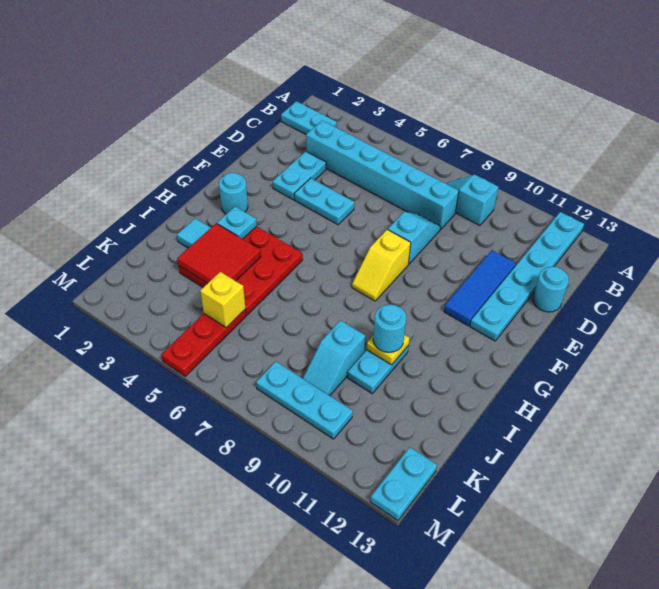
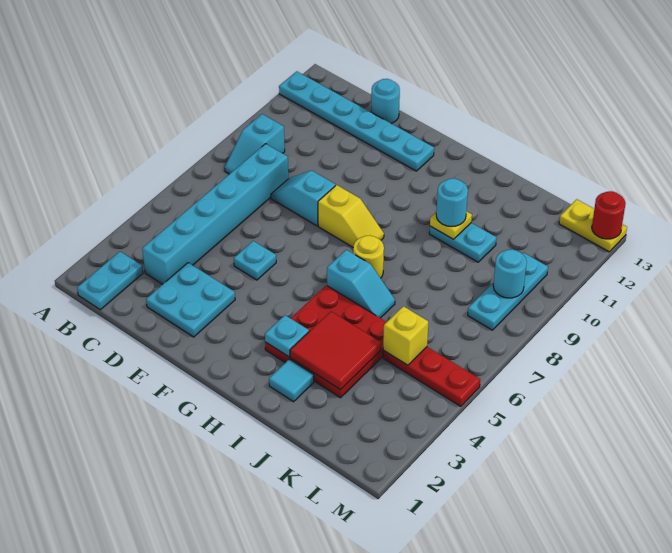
cyan plate D3:E3 level 1 -> cyan plate D2:E3 level 1
blue tile D11:F11 level 1 -> none
cyan plate E4:E5 level 1 -> cyan plate E5 level 1
cyan round brick G2 level 1 -> cyan round brick L9 level 2
none -> yellow round brick H7 level 1
cyan slope J9:K9 level 1 top J -> cyan slope H6:I6 level 1 top H
cyan plate L13:M13 level 1 -> yellow plate L13:M13 level 1
none -> red round brick M13 level 2

